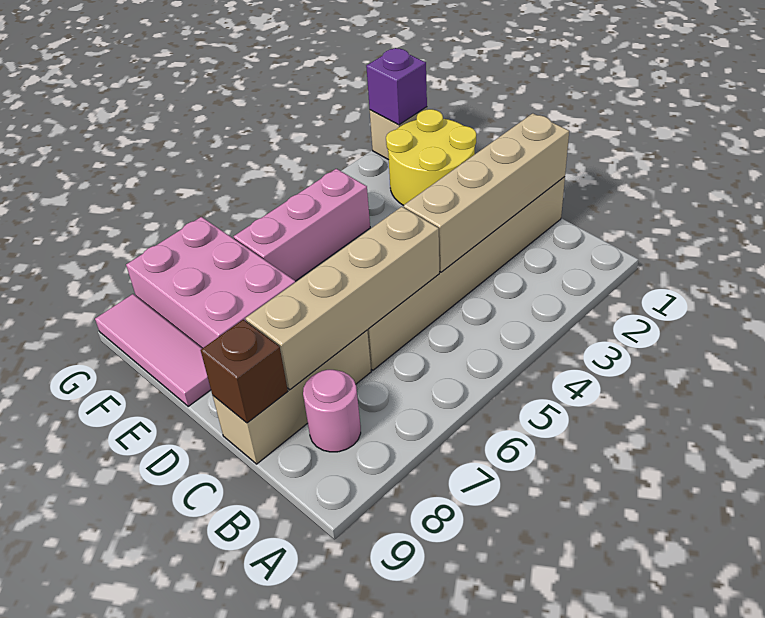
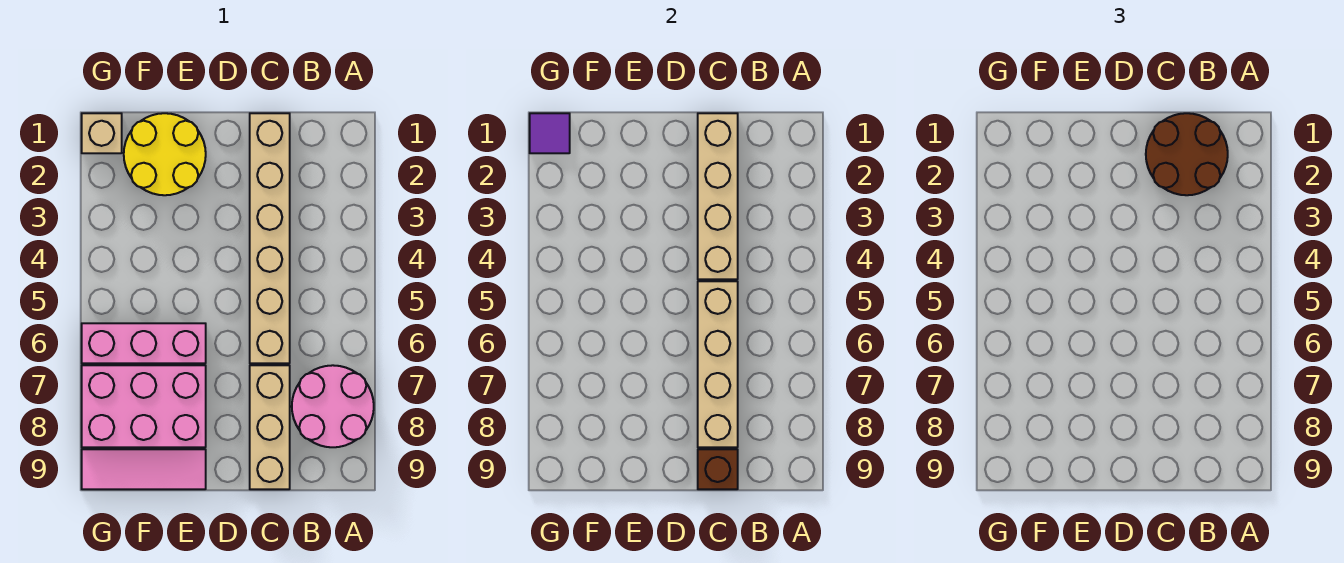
none -> brown round brick B1:C2 level 3
pink round brick B8 level 1 -> pink round brick A7:B8 level 1
pink brick F4:F6 level 1 -> pink brick E6:G6 level 1
purple brick G1 level 2 -> purple tile G1 level 2

